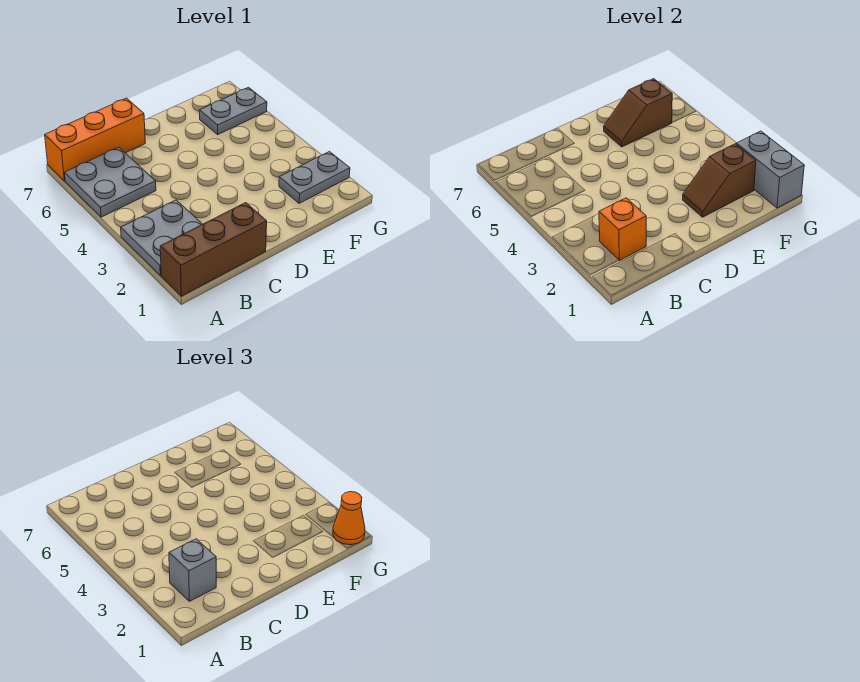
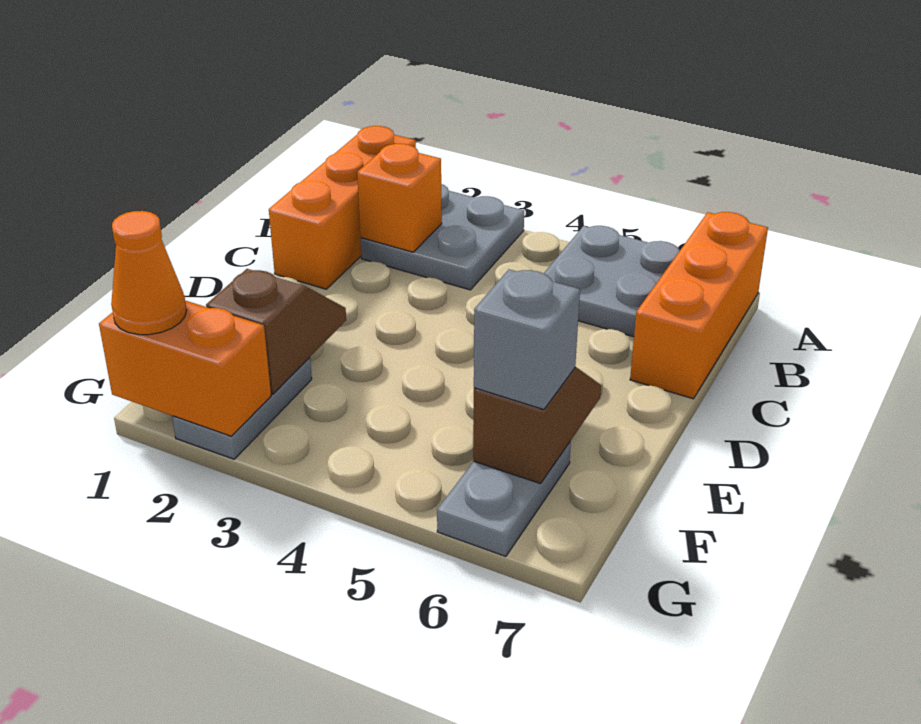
brown brick A1:C1 level 1 -> orange brick A1:C1 level 1
grey brick B2 level 3 -> grey brick F6 level 3
grey brick G1:G2 level 2 -> orange brick G1:G2 level 2

